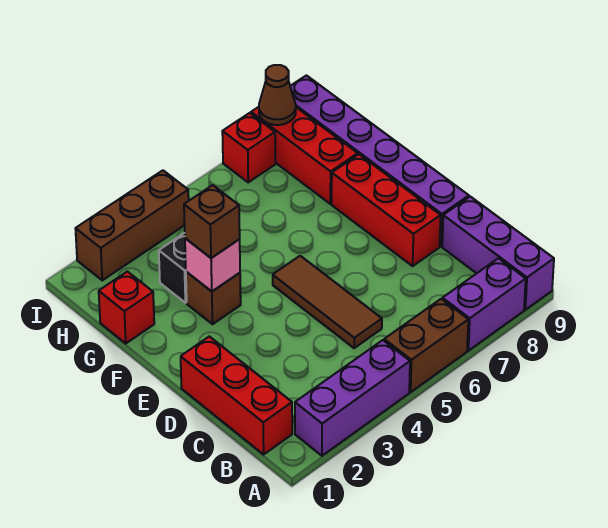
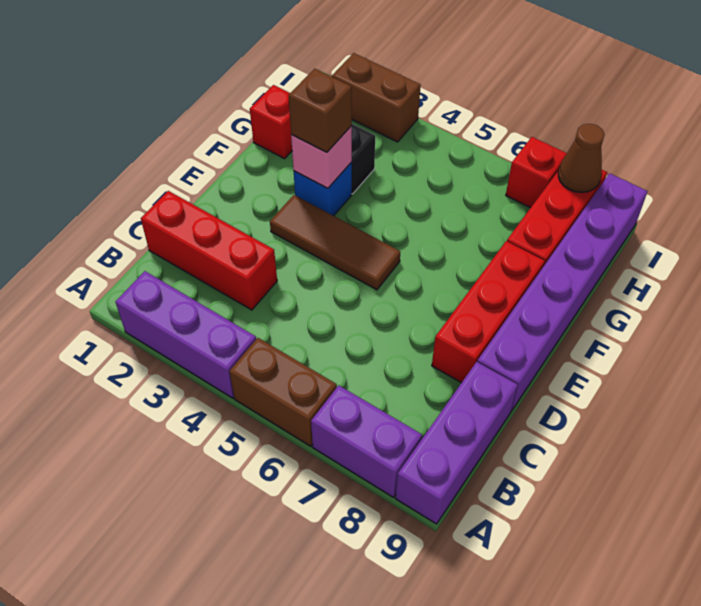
red brick B1:D1 level 1 -> red brick C1:C3 level 1
brown tile C5:E5 level 1 -> brown tile E3:E5 level 1
brown brick F3 level 1 -> blue brick F3 level 1
brown brick I2:I4 level 1 -> brown brick I2:I3 level 1

